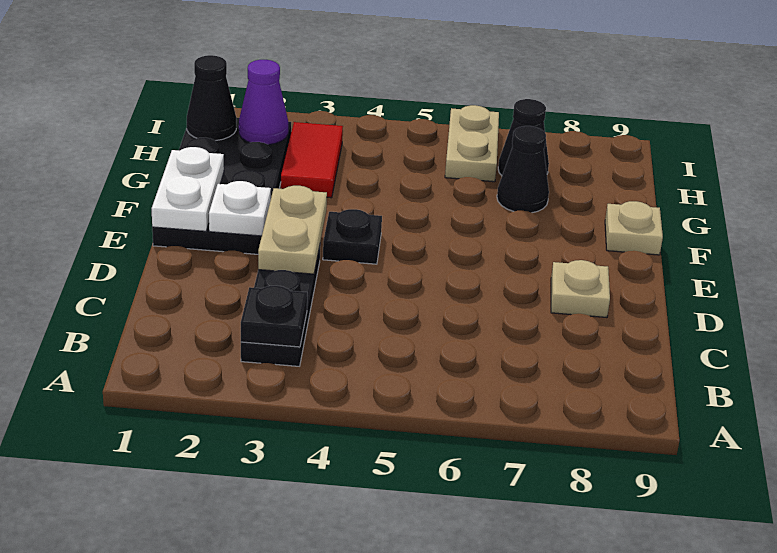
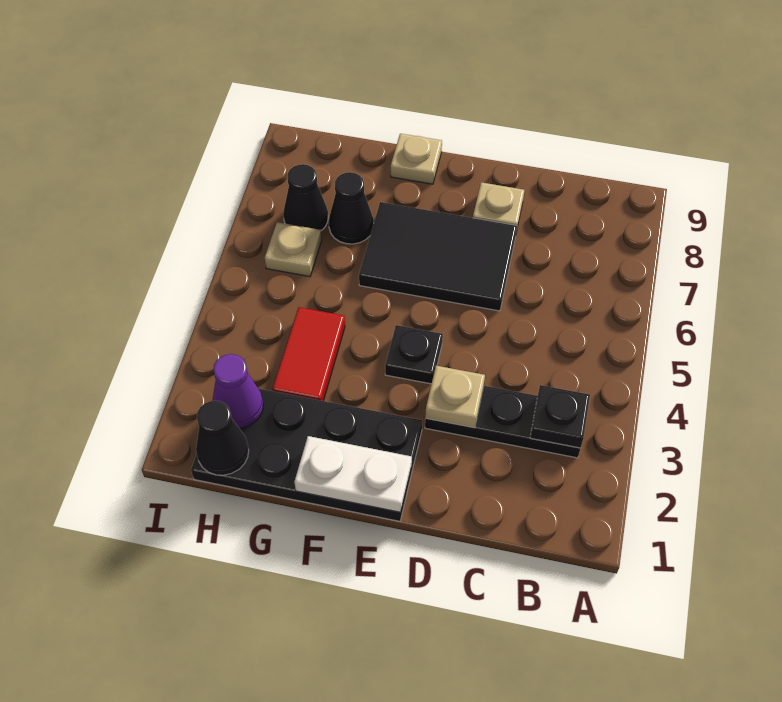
tan plate D3:E3 level 2 -> tan plate D3 level 2
none -> black tile D6:F7 level 1
white plate E2 level 2 -> none
red tile G3:H3 level 1 -> red tile G3:G4 level 1
tan plate H6:I6 level 1 -> tan plate H6 level 1

